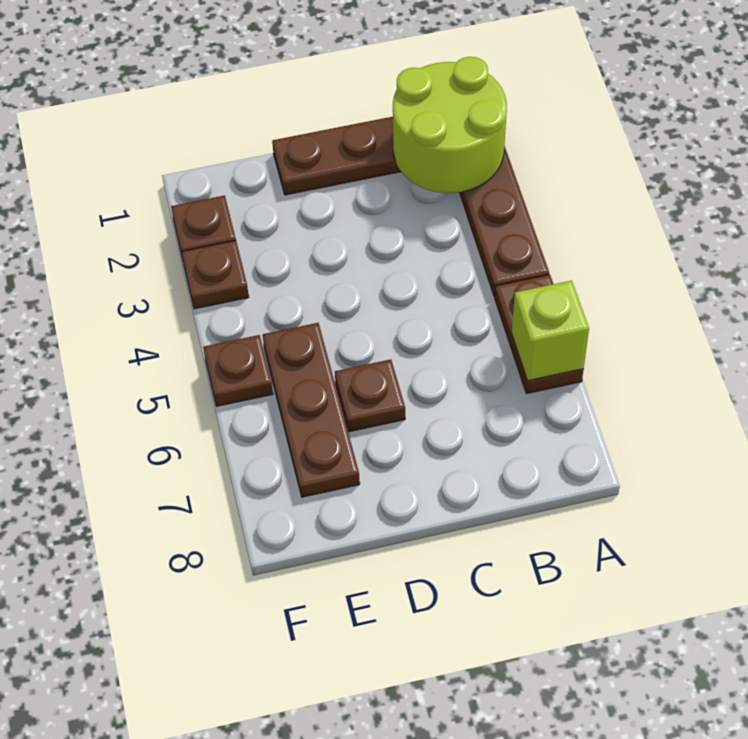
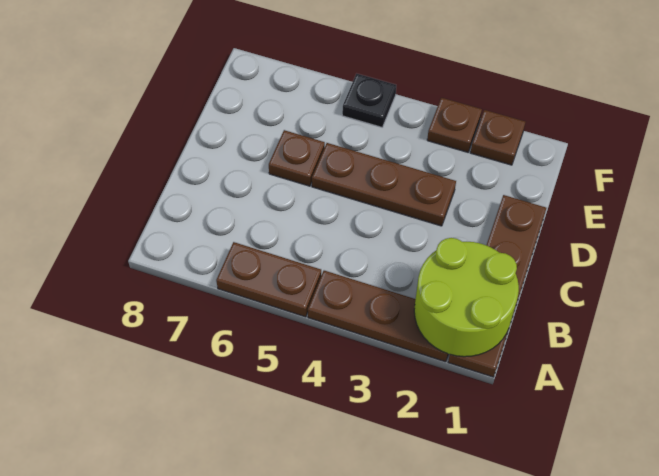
lime brick A6 level 2 -> none
brown plate E5:E7 level 1 -> brown plate D3:D5 level 1
brown plate F5 level 1 -> black plate F5 level 1

